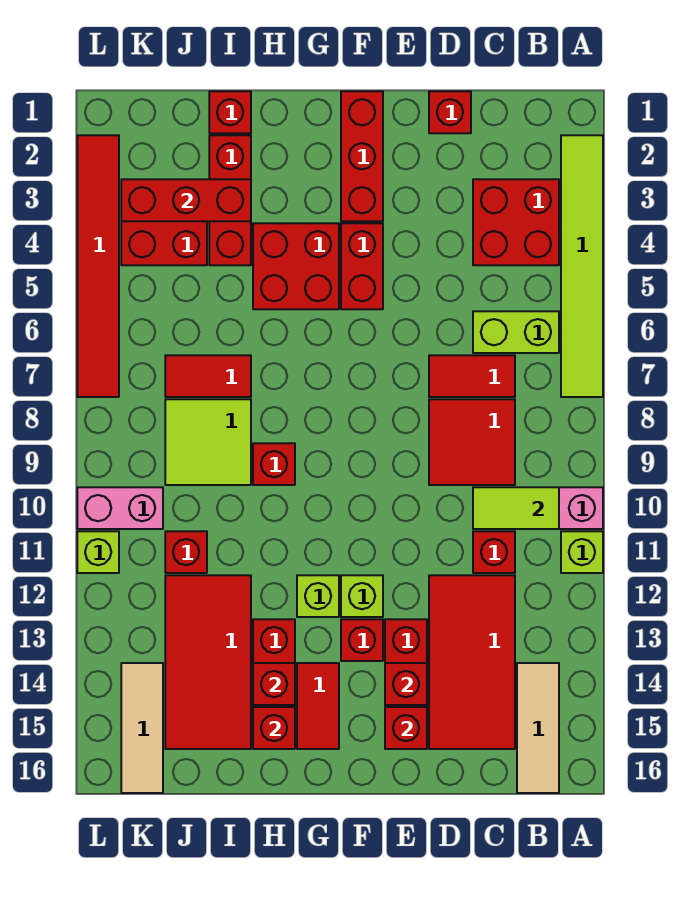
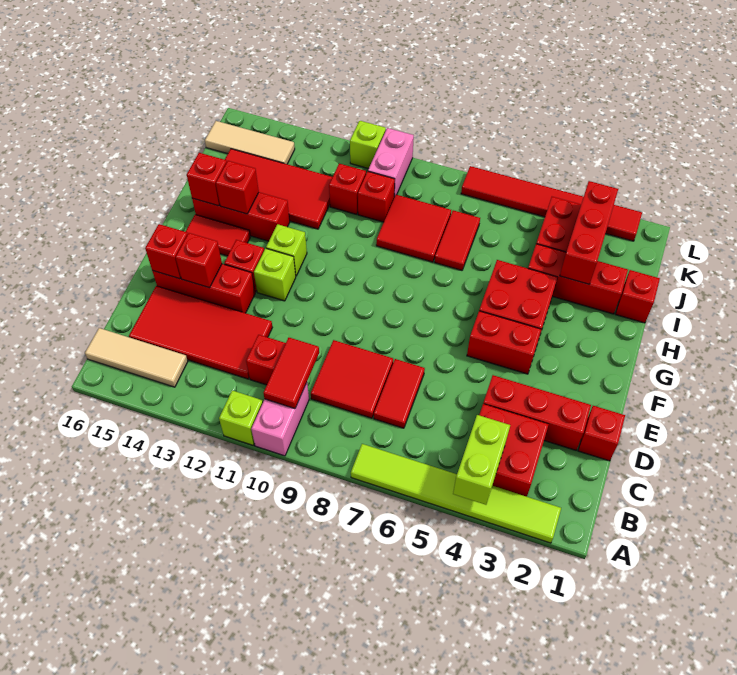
lime brick B6:C6 level 1 -> lime brick A4:B4 level 2
lime tile B10:C10 level 2 -> red tile B10:C10 level 2
red brick F1:F3 level 1 -> red brick D2:D4 level 1
red brick H9 level 1 -> red brick J10 level 1
lime tile I8:J9 level 1 -> red tile I8:J9 level 1

